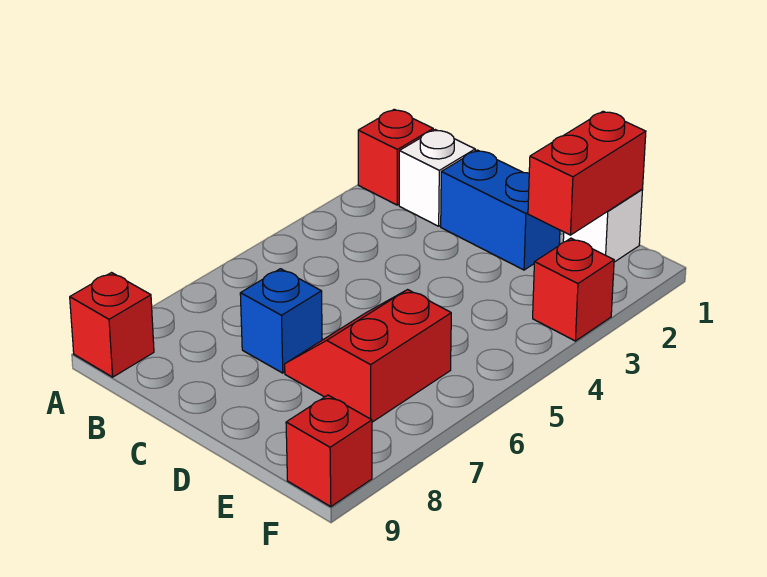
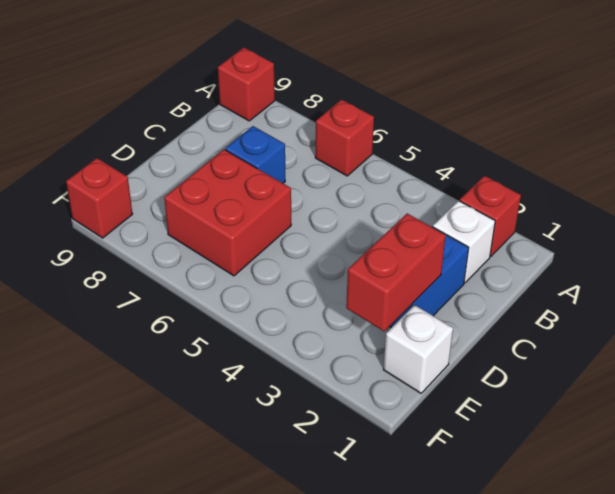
red slope D6:E7 level 1 top E -> red brick D6:E7 level 1
red brick E1:E2 level 2 -> red brick D2:E2 level 2
red brick F3 level 1 -> red brick A6 level 1

